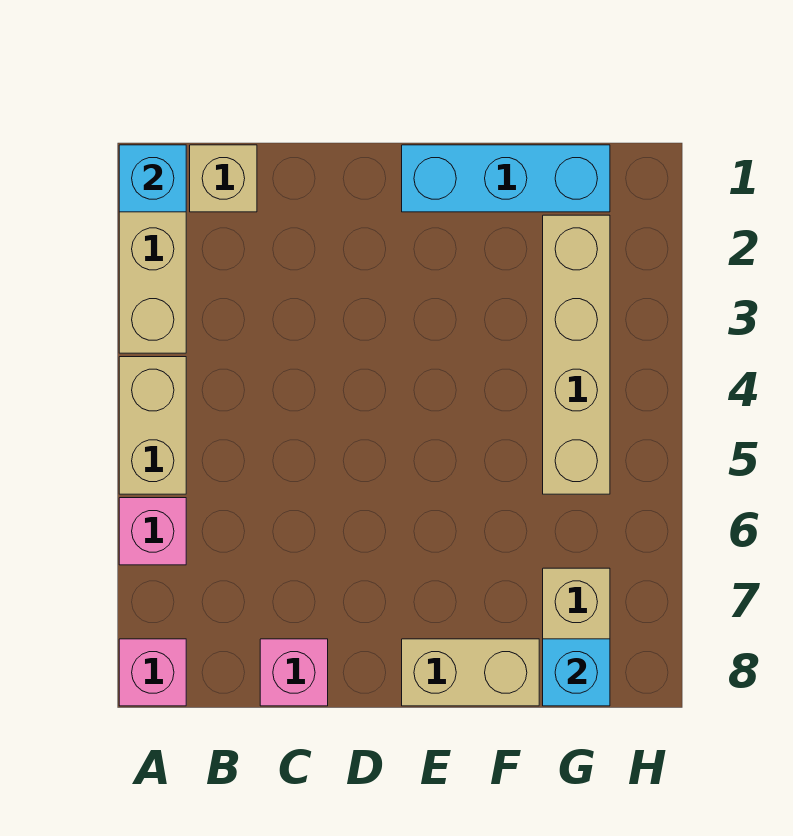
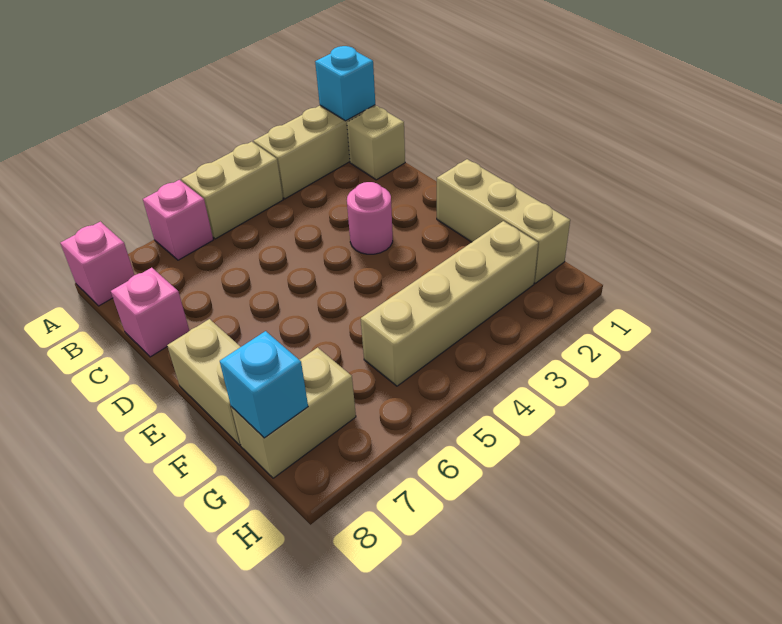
none -> pink round brick D3 level 1
cyan brick E1:G1 level 1 -> tan brick E1:G1 level 1

